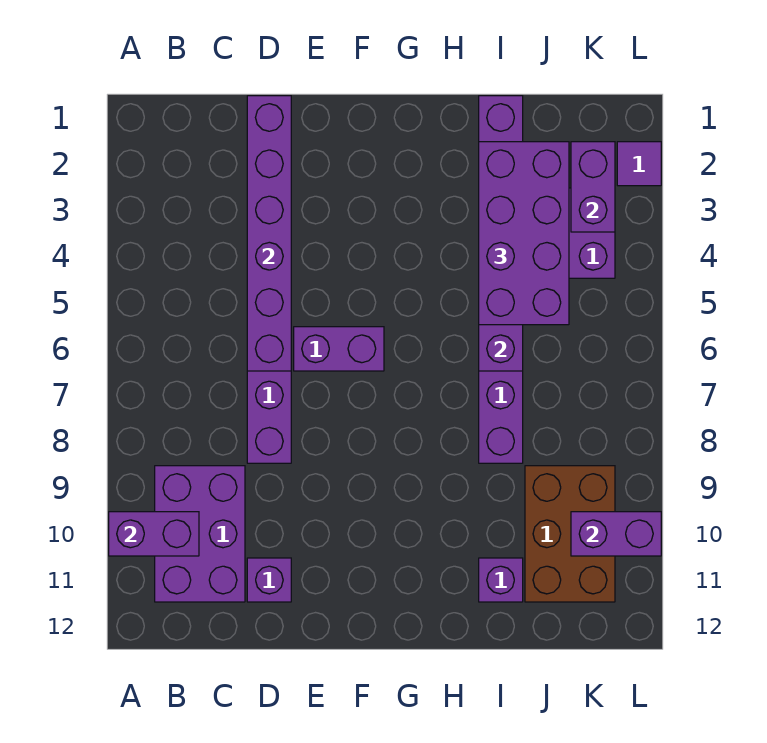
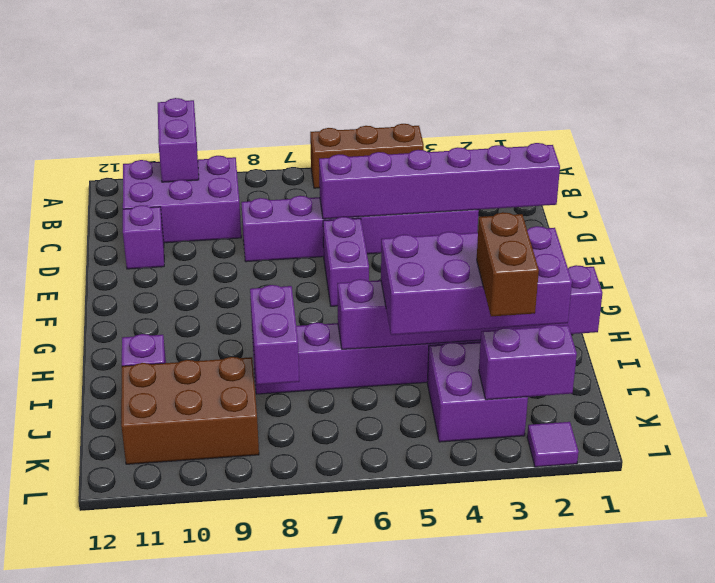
none -> brown brick A4:A6 level 1
none -> brown brick J3:K3 level 4
purple brick K10:L10 level 2 -> purple brick I8:J8 level 2

